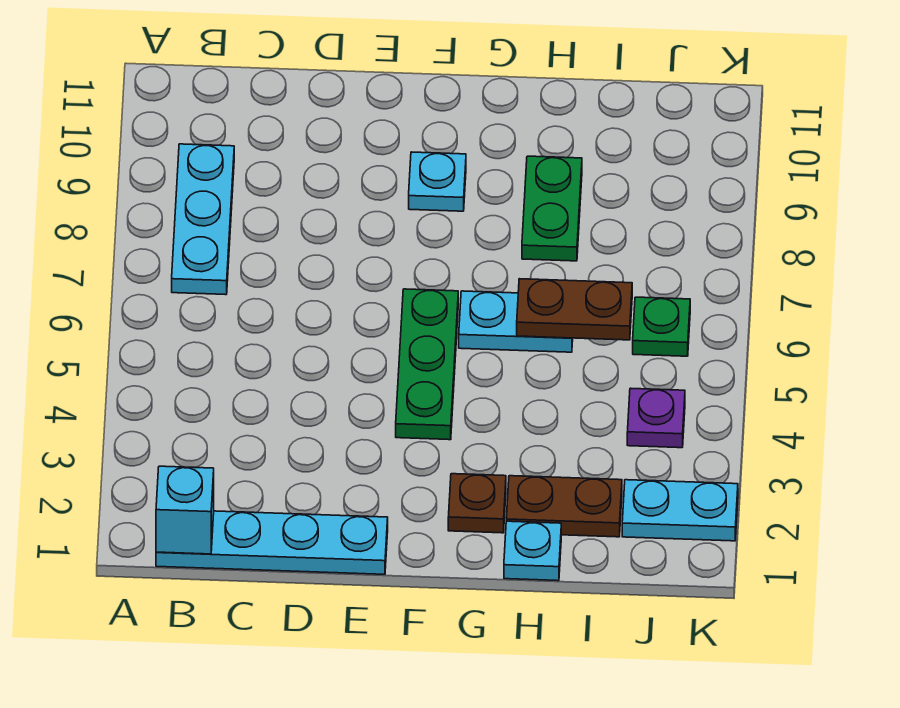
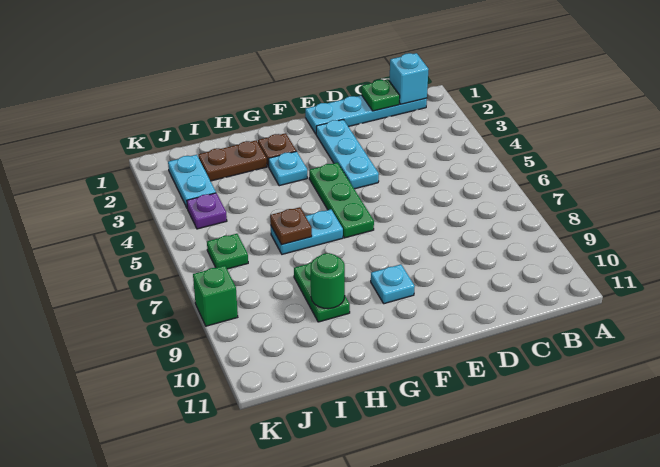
cyan plate B7:B9 level 1 -> cyan plate E2:E4 level 1
none -> green plate C1 level 2
cyan plate H1 level 1 -> cyan plate G3 level 1
brown plate H6:I6 level 2 -> brown plate H6 level 2
none -> green round brick H9 level 2
cyan plate J2:K2 level 1 -> cyan plate J2:J3 level 1
none -> green brick K8 level 1

